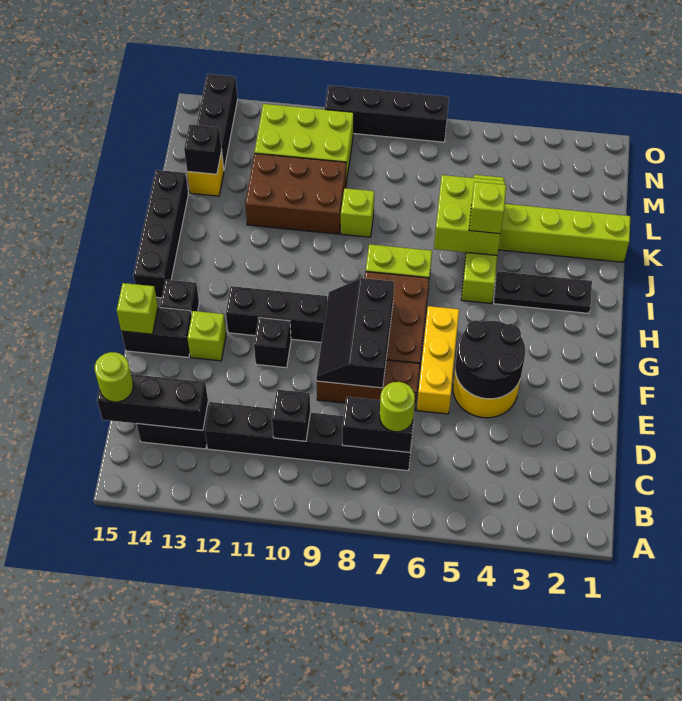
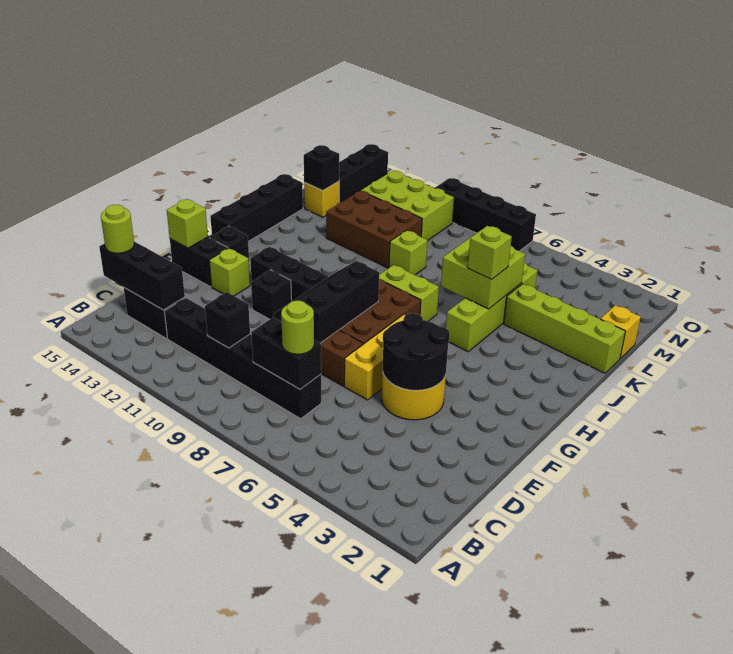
black plate I2:I4 level 1 -> none
none -> yellow brick L1 level 1

